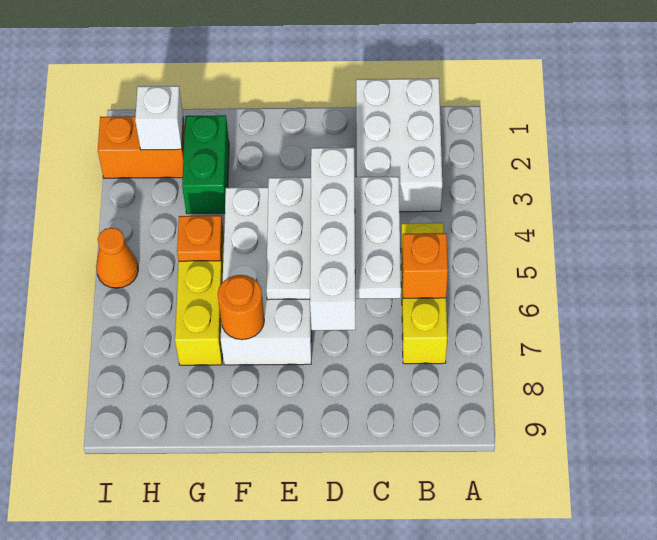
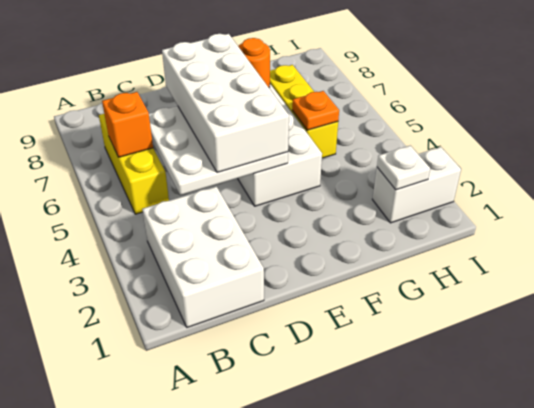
white brick D4:D7 level 3 -> white brick D4:E7 level 3
green brick G2:G3 level 1 -> none
orange brick H2:I2 level 1 -> white brick H2:I2 level 1
white brick H2 level 2 -> white plate H2 level 2
orange cone I5 level 1 -> none

